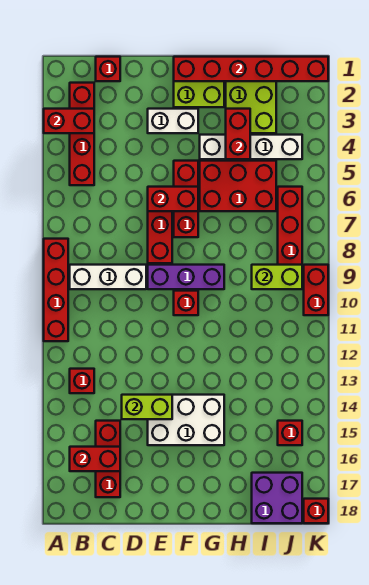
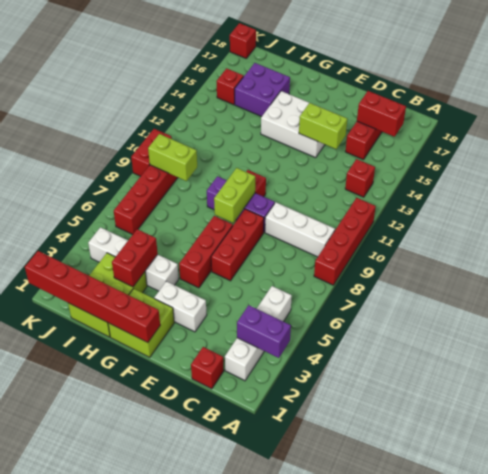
red brick A3:B3 level 2 -> purple brick A3:B3 level 2
red brick B2:B5 level 1 -> white brick B2:B5 level 1
red brick E6:F6 level 2 -> none
none -> lime brick F8:F9 level 2
red brick G5:I6 level 1 -> none
purple brick I17:J18 level 1 -> purple brick H15:I16 level 1

